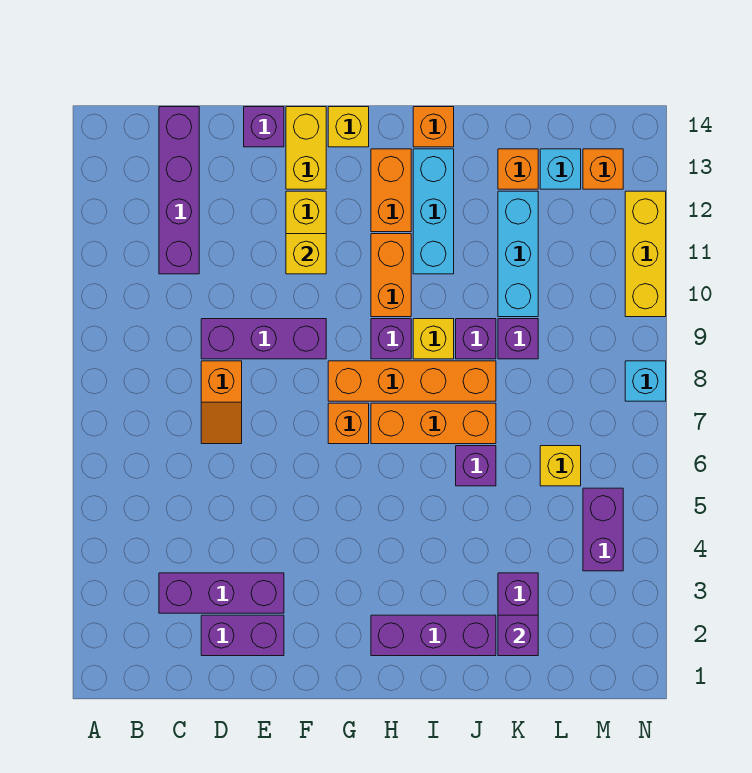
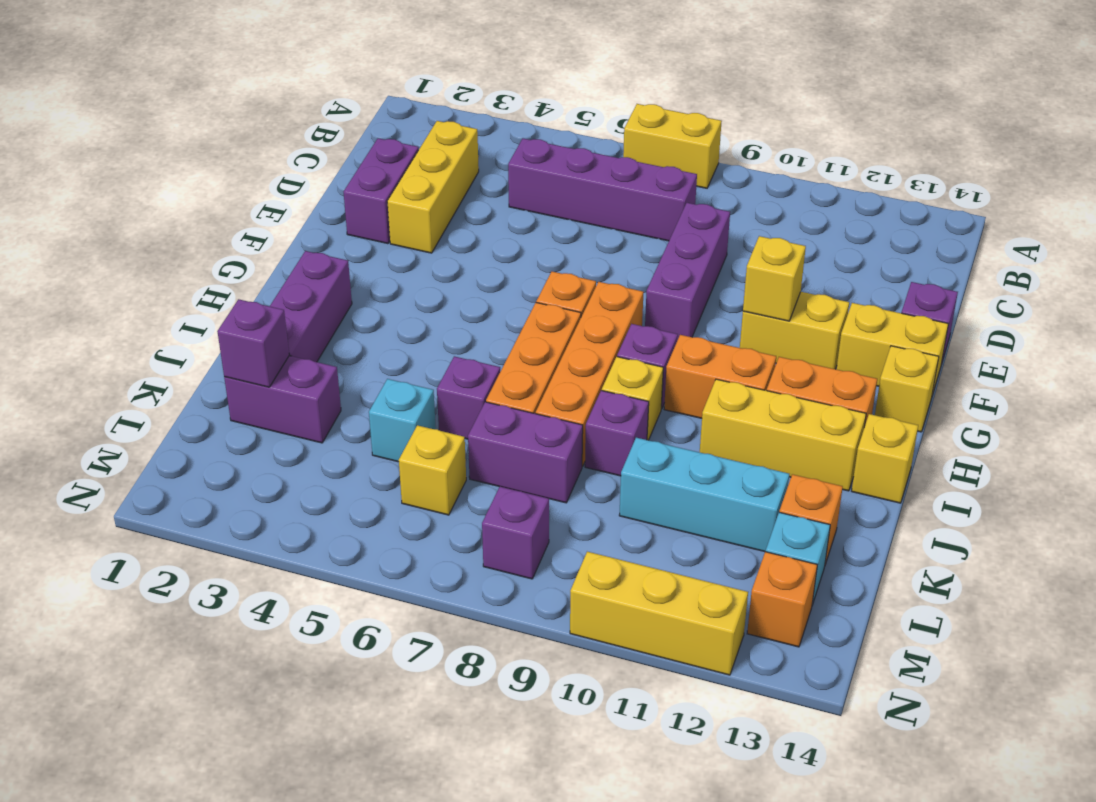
none -> yellow brick A7:A8 level 1
purple brick C3:E3 level 1 -> yellow brick C3:E3 level 1
purple brick C11:C14 level 1 -> purple brick C5:C8 level 1
orange slope D7:D8 level 1 top 8 -> none
cyan brick I11:I13 level 1 -> yellow brick I11:I13 level 1
orange brick I14 level 1 -> yellow brick I14 level 1
purple brick K9 level 1 -> purple brick M8 level 1
purple brick M4:M5 level 1 -> purple brick K7:K8 level 1
cyan brick N8 level 1 -> cyan brick K5 level 1

